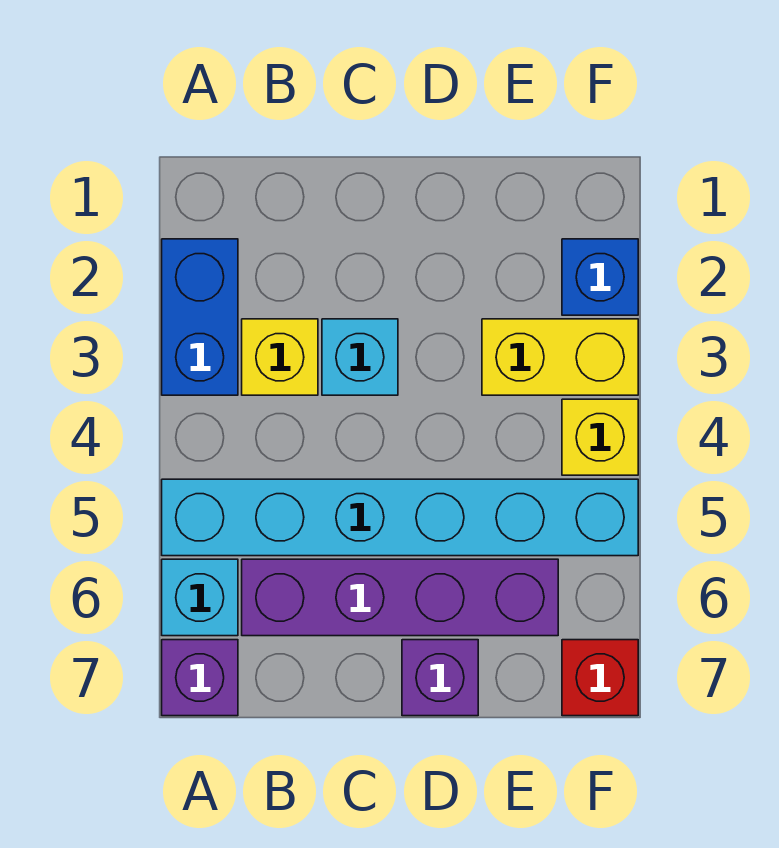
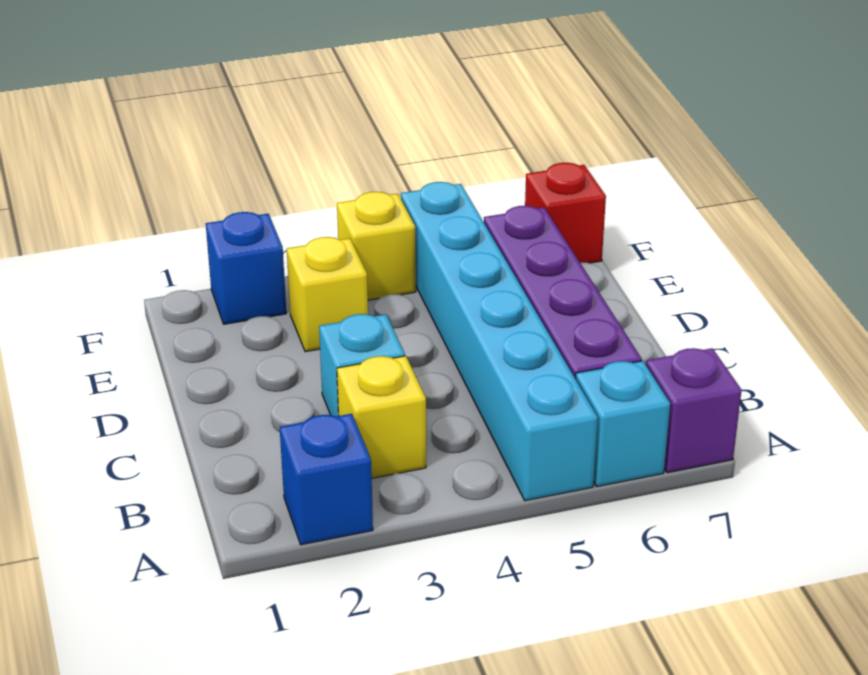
blue brick A2:A3 level 1 -> blue brick A2 level 1
purple brick D7 level 1 -> none
yellow brick E3:F3 level 1 -> yellow brick E3 level 1

